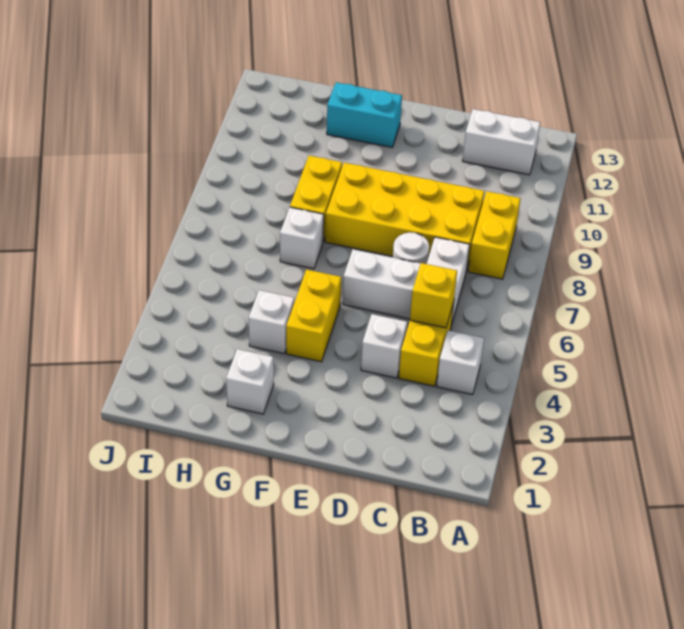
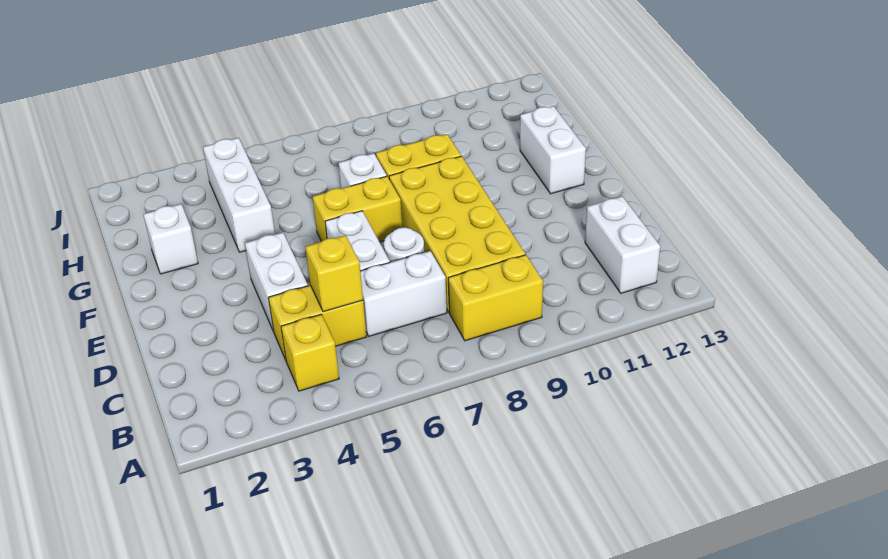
white brick B4 level 1 -> yellow brick B4 level 1
white brick D4 level 1 -> white brick D4:E4 level 1
yellow brick F4:F5 level 1 -> yellow brick F6:F7 level 1
cyan brick F12:G12 level 1 -> white brick F12:G12 level 1
white brick G4 level 1 -> white brick G4:I4 level 1

